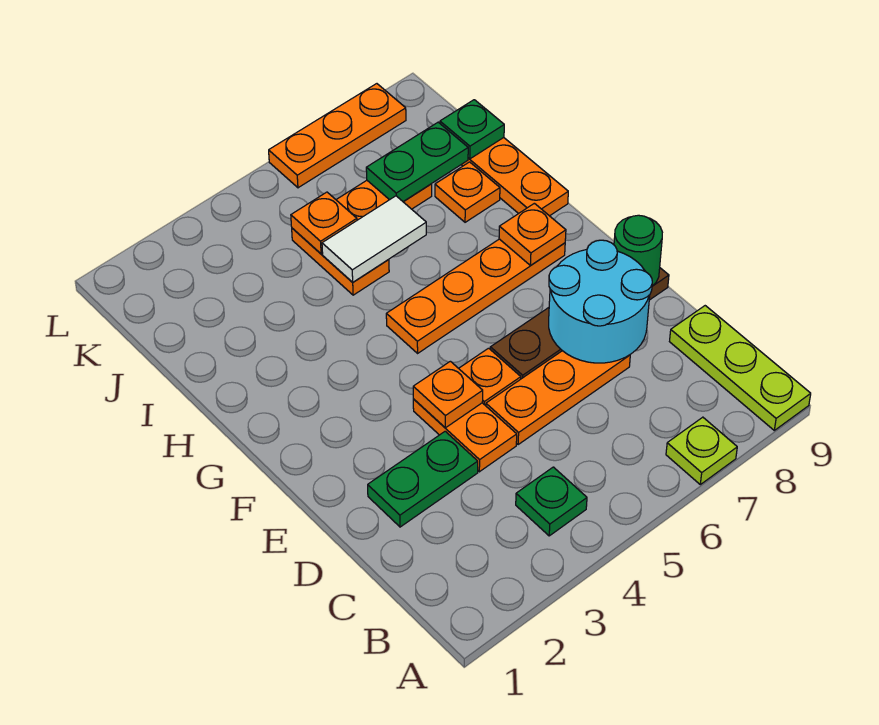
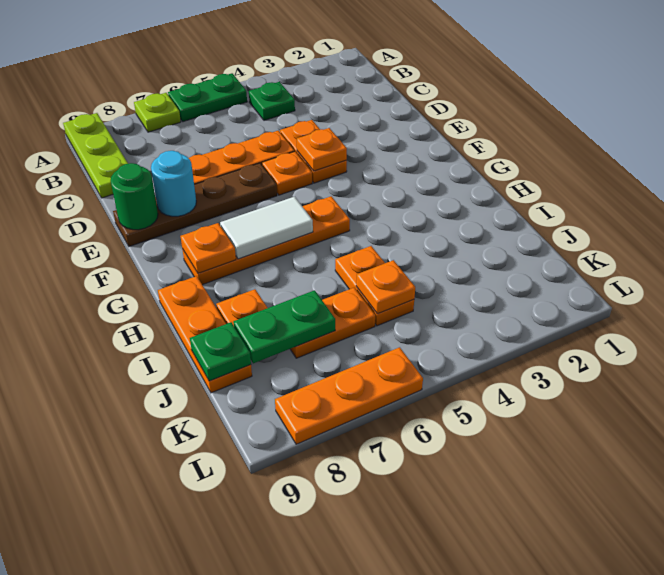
green plate D2:D3 level 1 -> green plate A5:A6 level 1
cyan round brick D7:E8 level 2 -> cyan round brick E8 level 2
white tile I5:I6 level 2 -> white tile G6:G7 level 2

